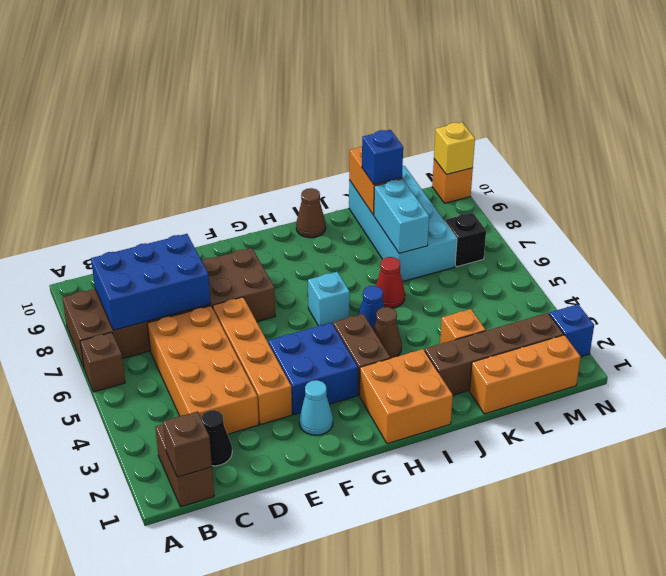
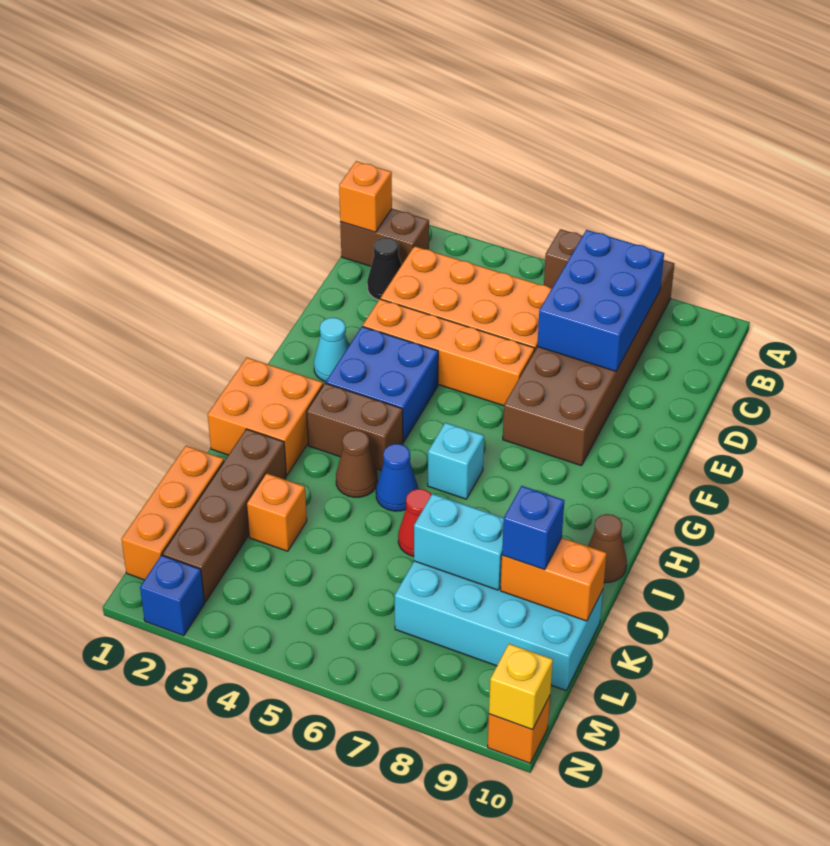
brown brick B1 level 2 -> orange brick B1 level 2
black brick M7 level 1 -> none

